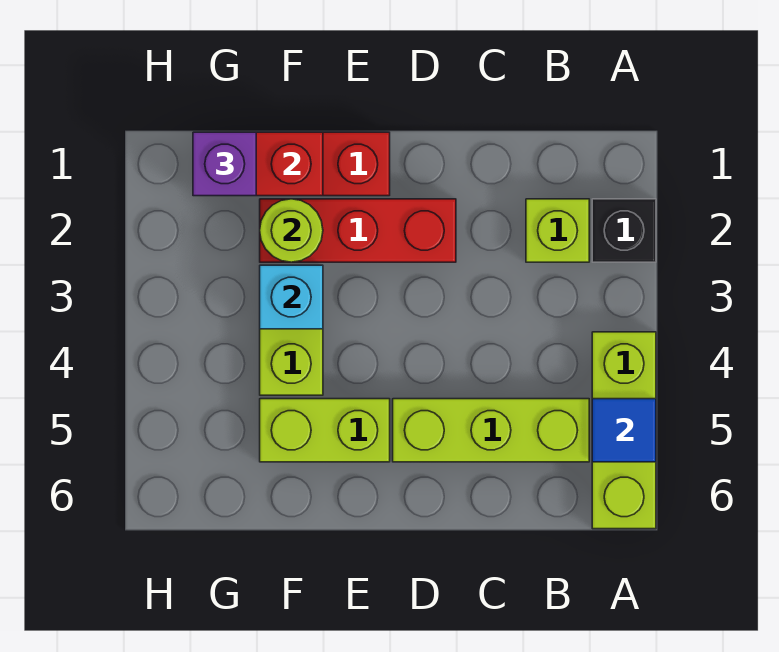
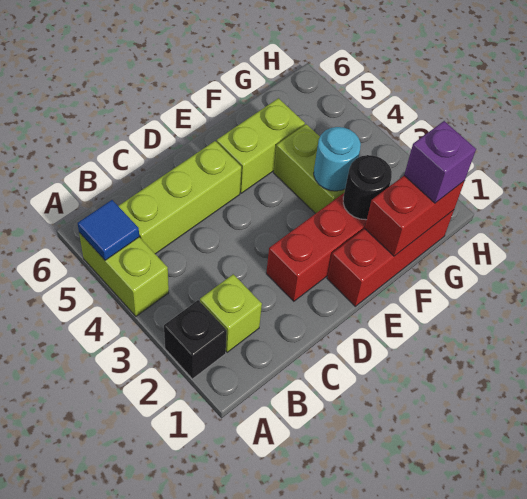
lime brick A4:A6 level 1 -> lime brick A4:A5 level 1
lime round brick F2 level 2 -> black round brick F2 level 2
cyan brick F3 level 2 -> cyan round brick F3 level 2

